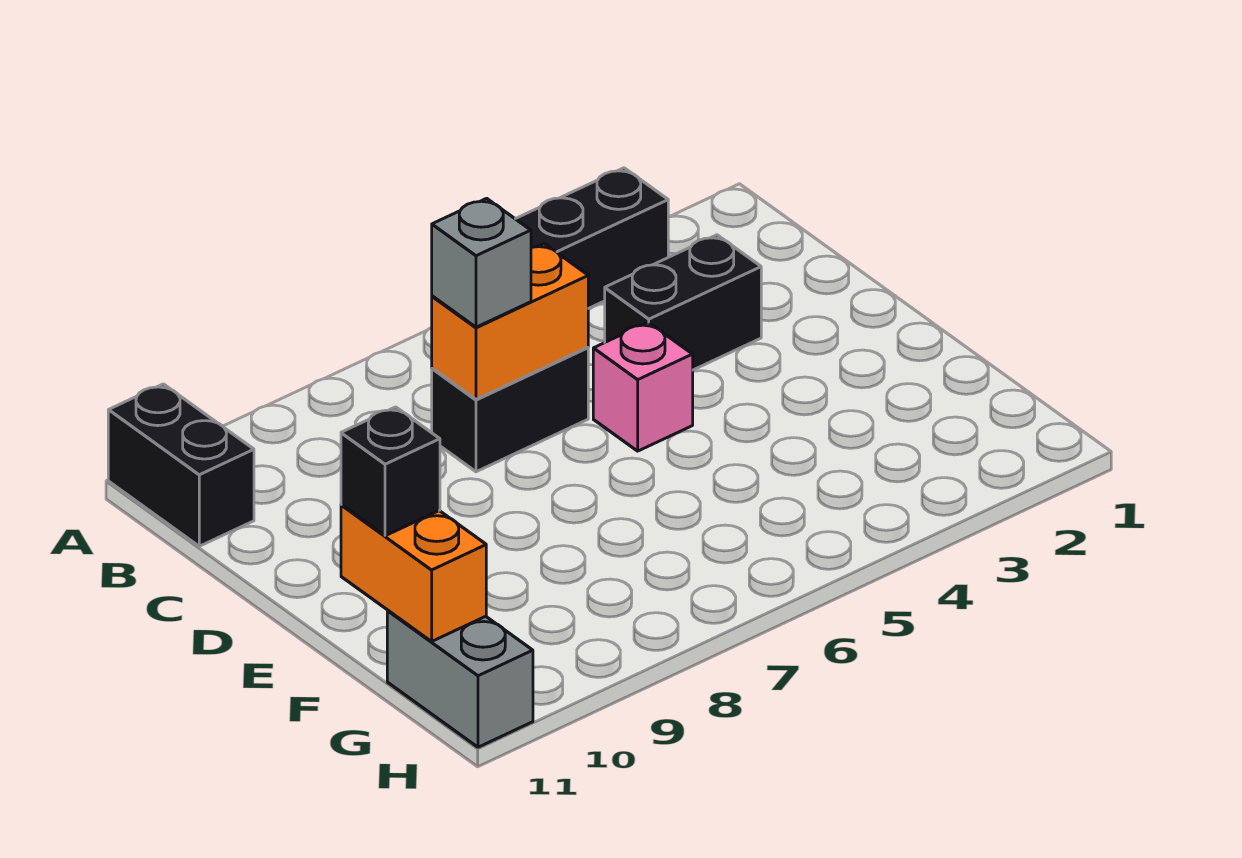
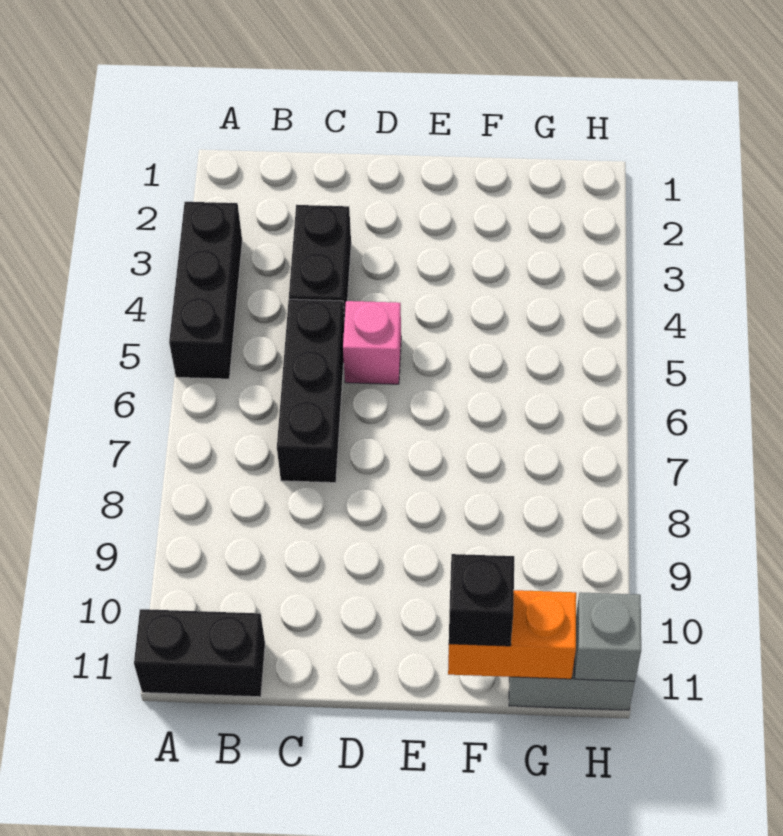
black brick C6:C7 level 1 -> black brick C5:C7 level 1
orange brick C6:C7 level 2 -> none
grey brick C7 level 3 -> grey brick H11 level 2

